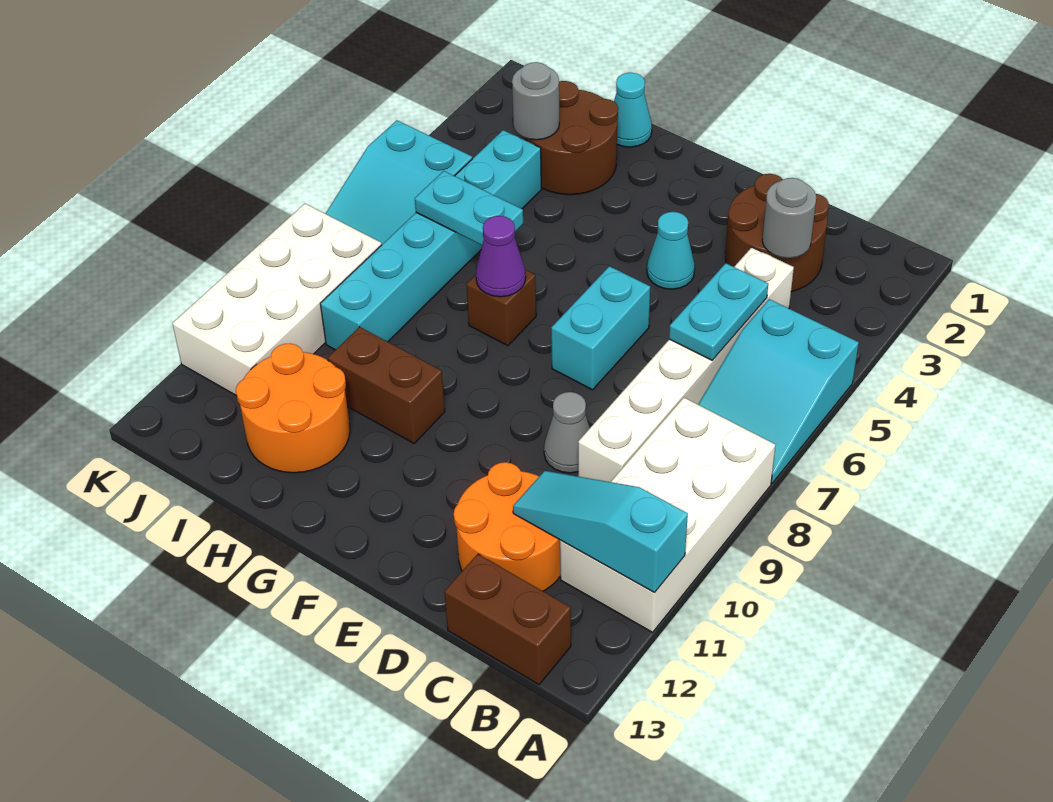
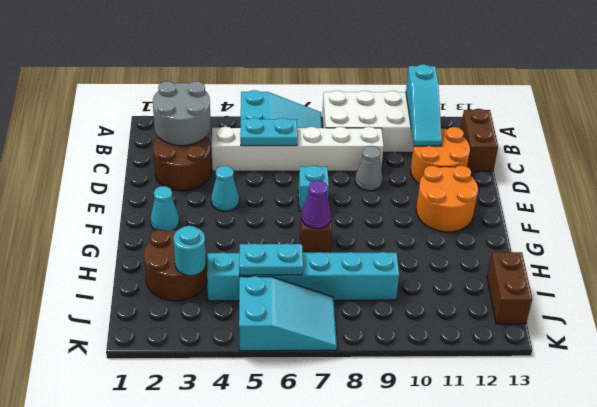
grey round brick C3 level 2 -> grey round brick B2:C3 level 2
cyan brick E6:E7 level 1 -> cyan brick E7 level 1
brown brick G10:H10 level 1 -> brown brick I13:J13 level 1
cyan cone H1 level 1 -> cyan cone F2 level 1
cyan plate H6:I6 level 2 -> cyan plate I5:I6 level 2
orange round brick H11:I12 level 1 -> orange round brick E11:F12 level 1
grey round brick I3 level 2 -> cyan round brick I3 level 2
white brick J8:K11 level 1 -> none

